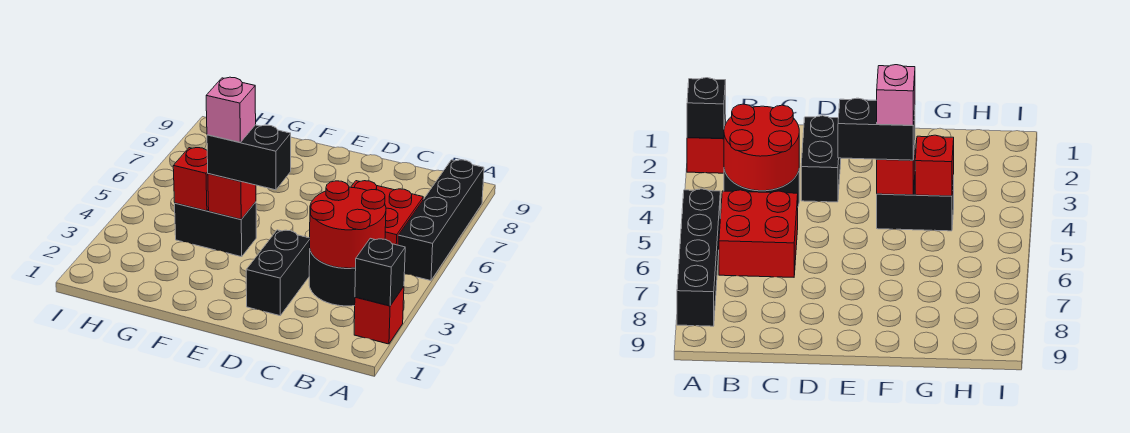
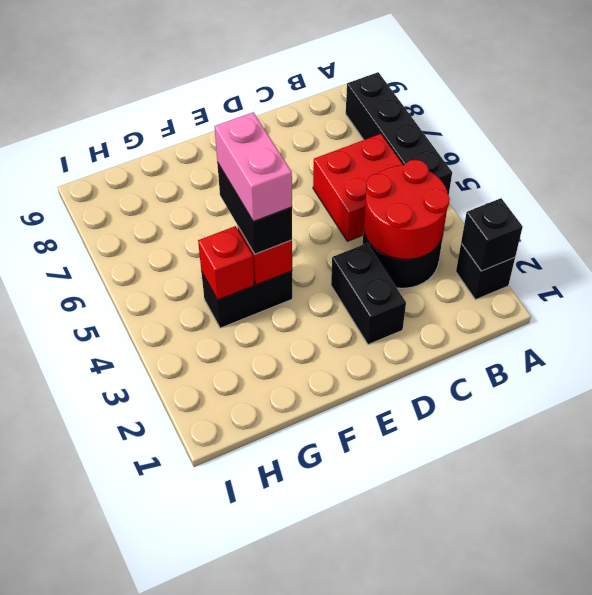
red brick A2 level 1 -> black brick A2 level 1
black brick E4:F4 level 3 -> black brick F4:F5 level 3
pink brick F4 level 4 -> pink brick F4:F5 level 4

